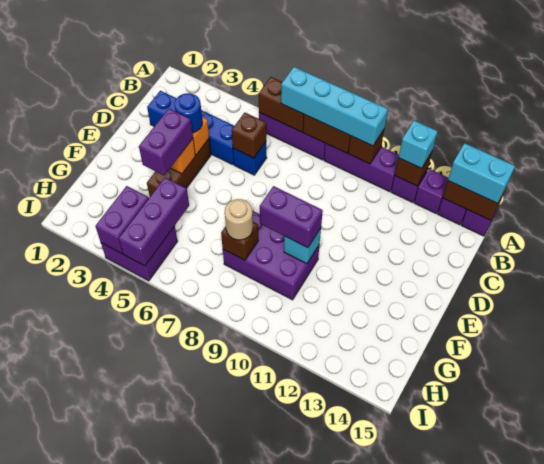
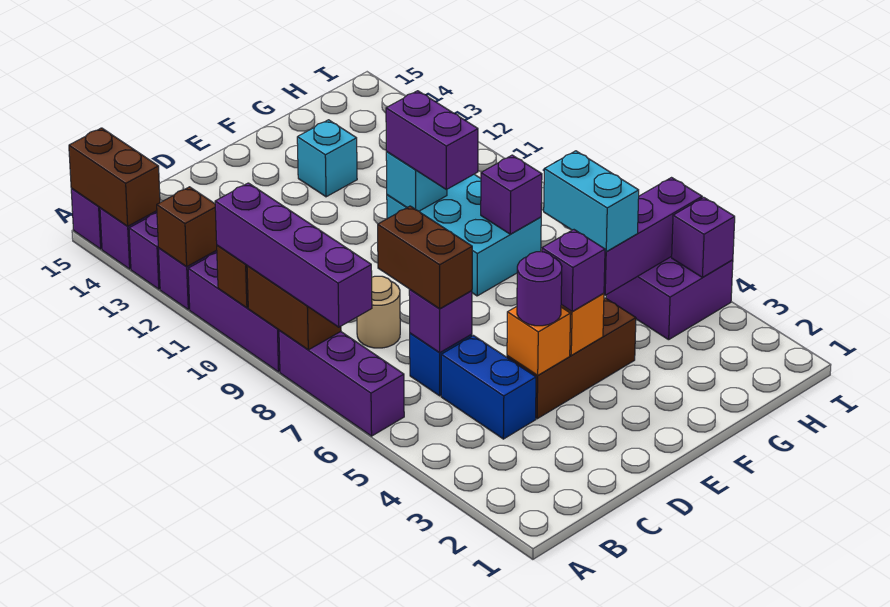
brown brick A6:A7 level 2 -> brown brick C6:C7 level 3
cyan brick A7:A10 level 3 -> purple brick A7:A10 level 3
cyan brick A12 level 3 -> cyan brick F13 level 1
cyan brick A14:A15 level 3 -> cyan brick G5:G6 level 3
blue brick C2:C5 level 1 -> blue brick C4:C5 level 1
brown brick C6 level 2 -> purple brick C6 level 2
blue round brick D4 level 3 -> purple round brick D4 level 3
purple brick E4:F4 level 3 -> purple brick E4 level 3
purple brick F8:G10 level 1 -> cyan brick F8:G10 level 1
brown brick G8 level 2 -> purple brick G8 level 2
tan round brick G8 level 3 -> tan round brick C8 level 1
purple brick H4:I4 level 2 -> purple brick I4 level 2

